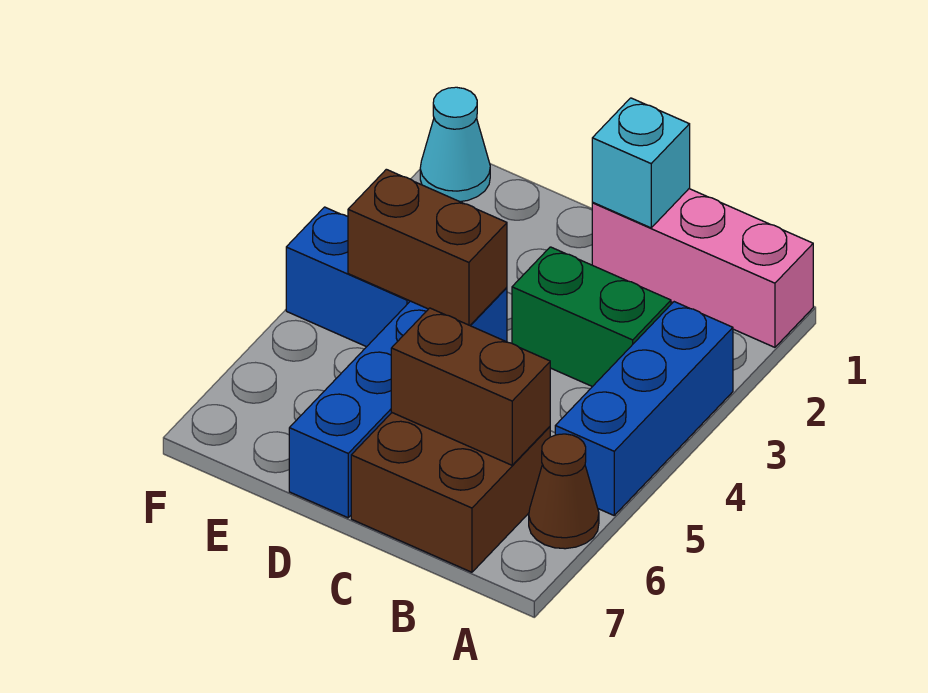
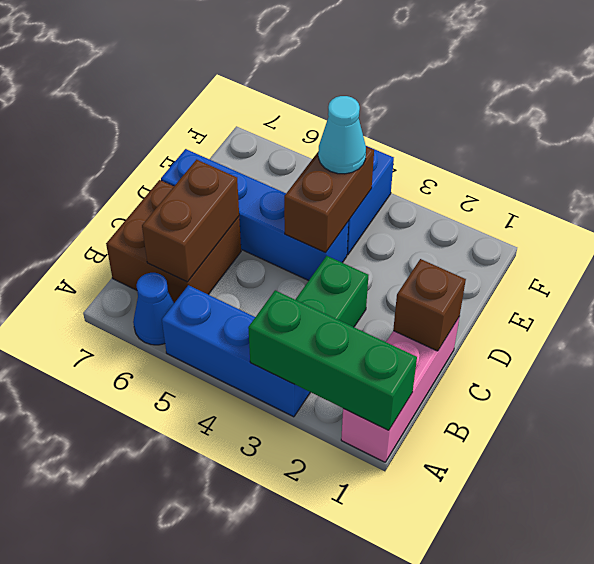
none -> green brick A1:A3 level 2
brown cone A6 level 1 -> blue cone A6 level 1
cyan brick C1 level 2 -> brown brick C1 level 2
cyan cone F1 level 1 -> cyan cone E4 level 3

